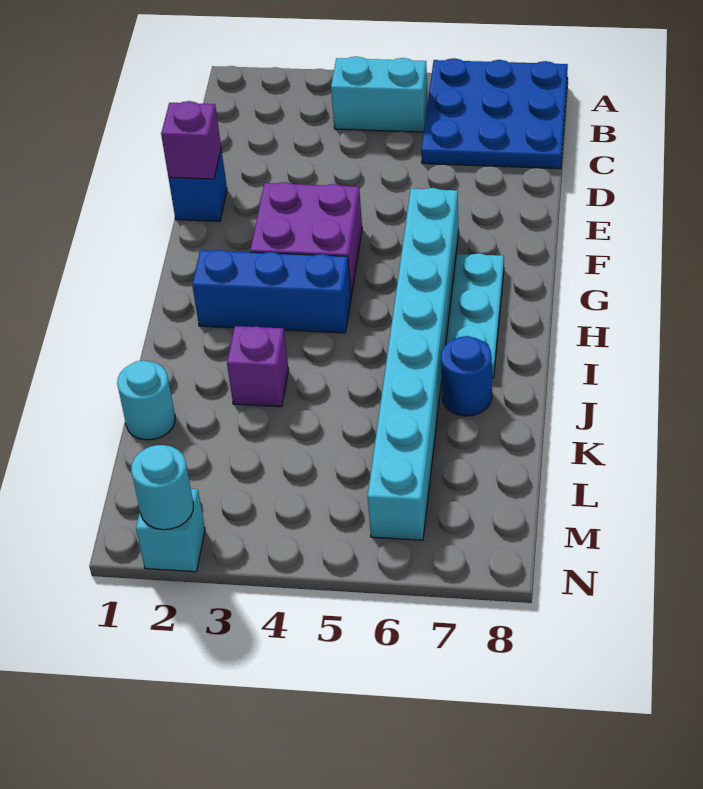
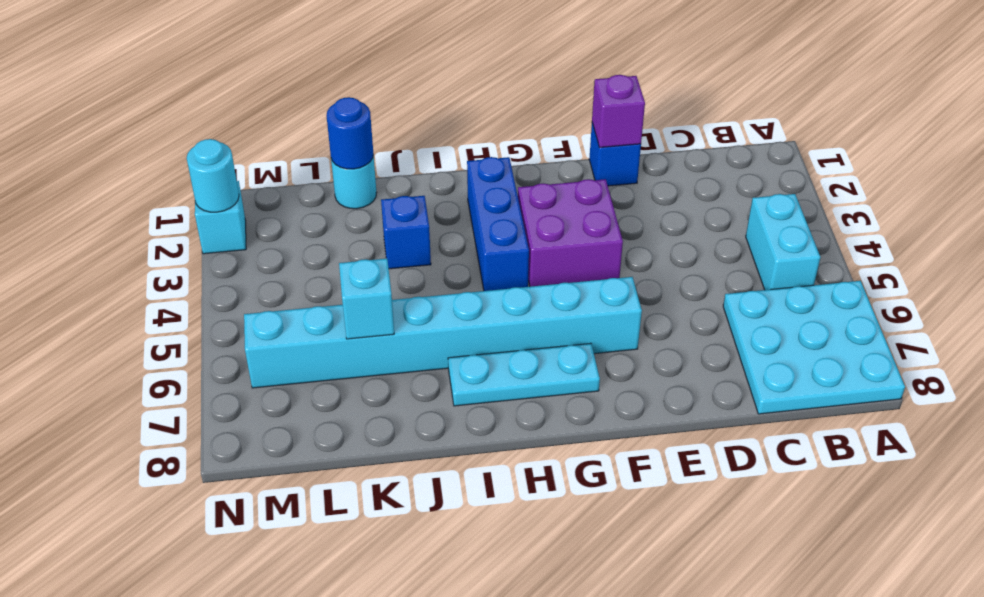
blue plate A6:C8 level 1 -> cyan plate A6:C8 level 1
purple brick J3 level 1 -> blue brick J3 level 1
blue round brick J7 level 1 -> blue round brick K1 level 2
none -> cyan brick K6 level 2

